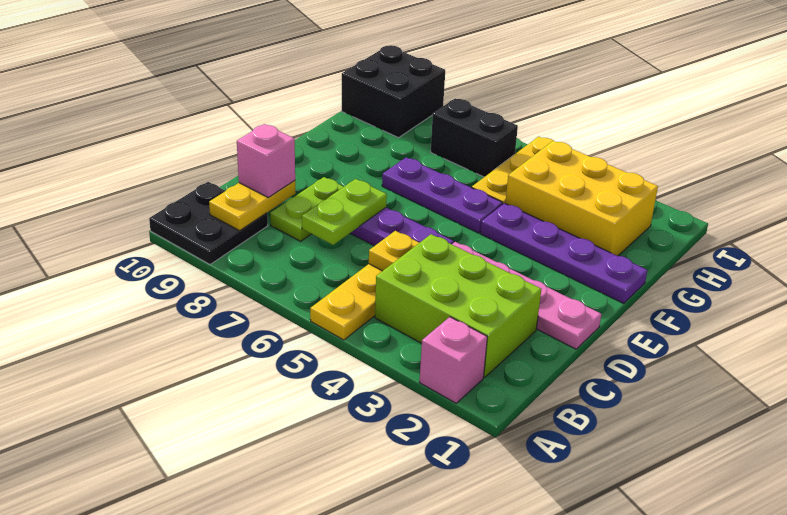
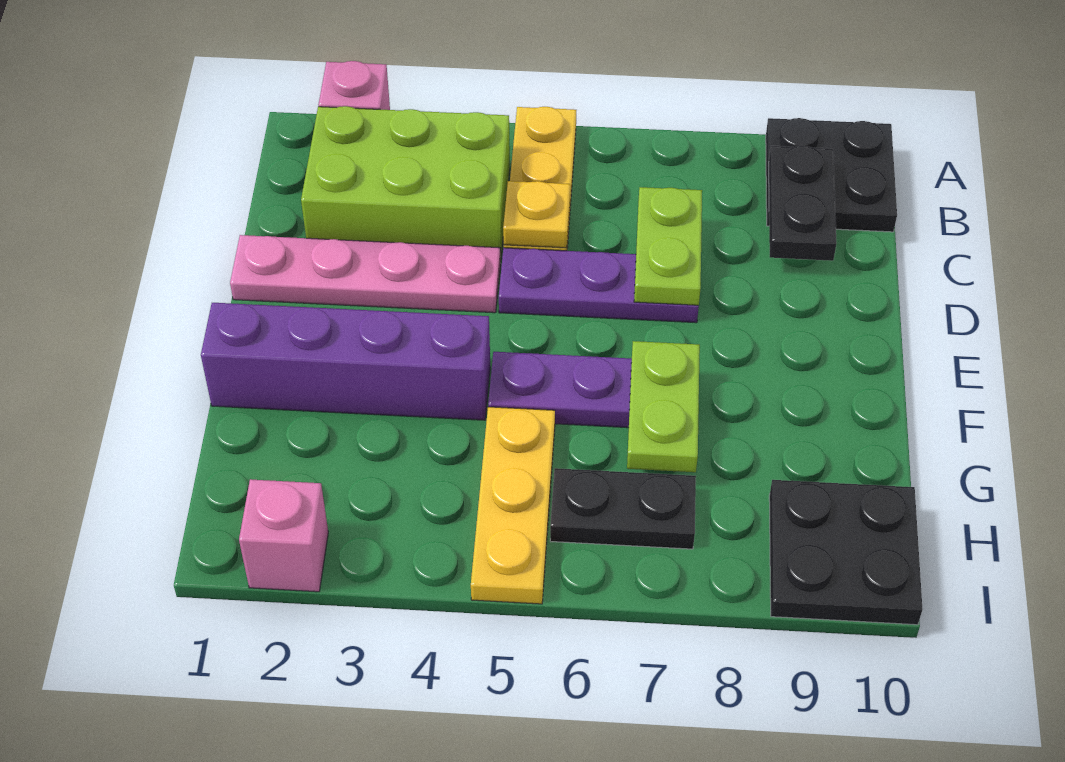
yellow plate B9:C9 level 2 -> black plate B9:C9 level 2
lime plate C8:D8 level 1 -> lime plate F7:G7 level 2
pink brick C9 level 3 -> pink brick I2 level 1
purple plate F1:F4 level 1 -> purple brick F1:F4 level 1
yellow brick G2:H4 level 1 -> none
black brick H6:H7 level 1 -> black plate H6:H7 level 1
black brick H9:I10 level 1 -> black plate H9:I10 level 1

